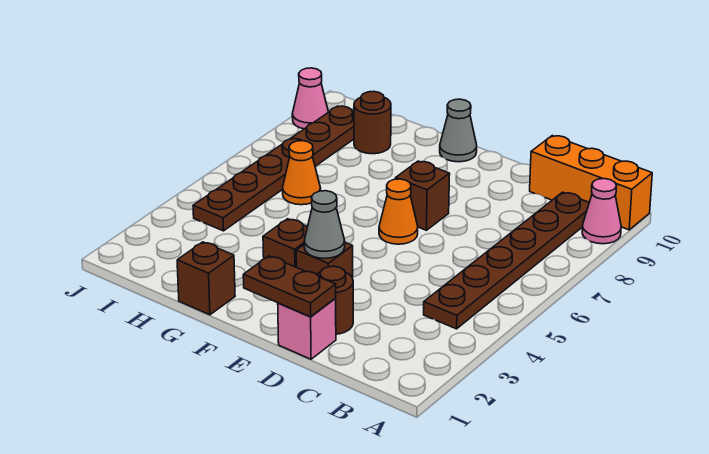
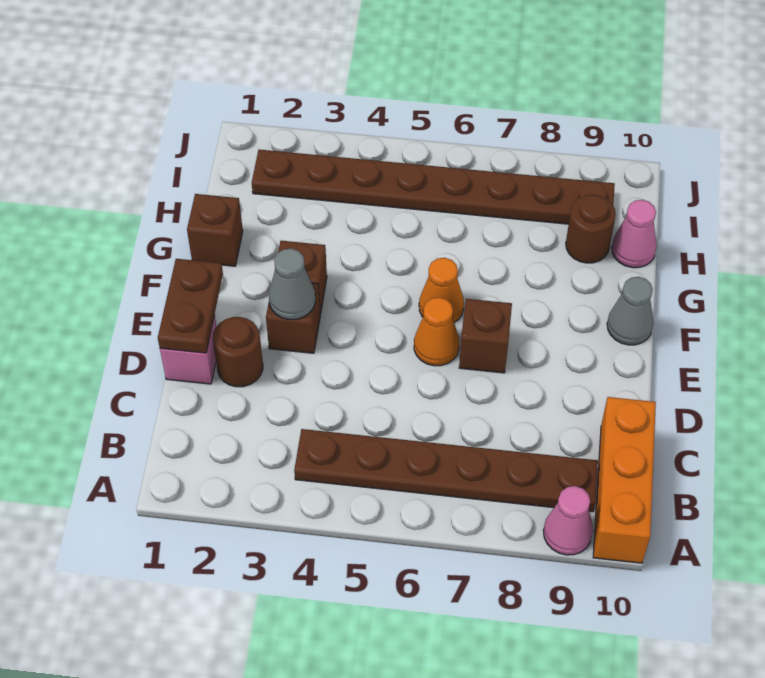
orange cone H6 level 1 -> orange cone F6 level 1
brown plate I4:I9 level 1 -> brown plate I2:I9 level 1
pink cone J9 level 1 -> pink cone H10 level 1

